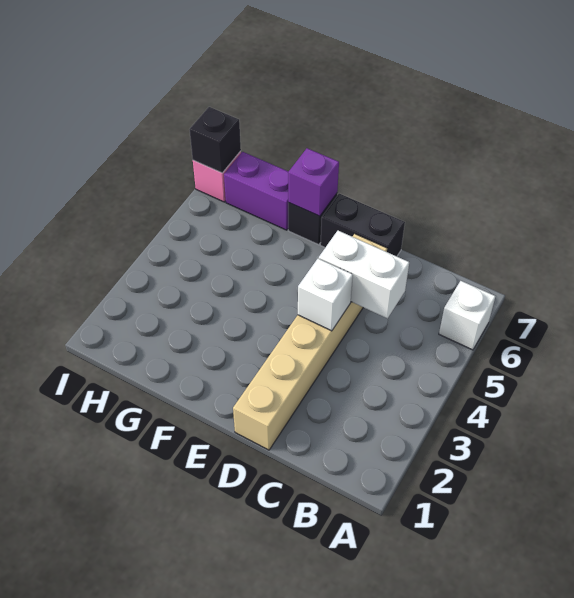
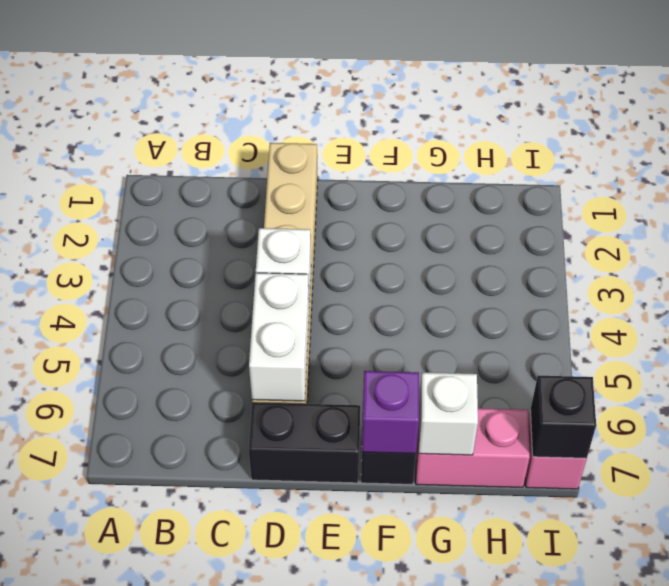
white brick A6 level 1 -> white brick G7 level 2
white brick C5:D5 level 2 -> white brick D5:D6 level 2
purple brick G7:H7 level 1 -> pink brick G7:H7 level 1

